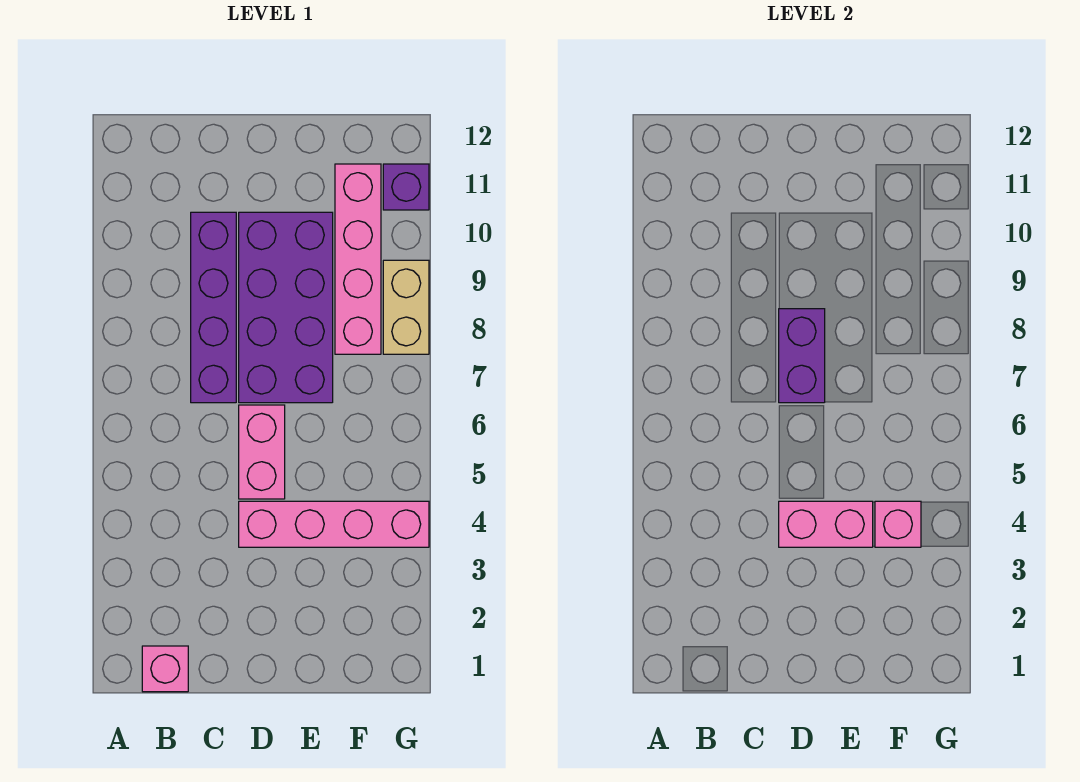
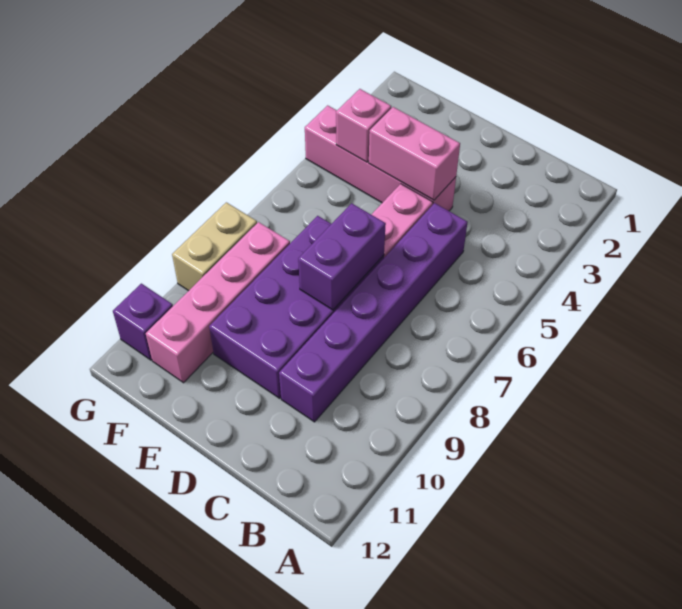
pink brick B1 level 1 -> none
purple brick C7:C10 level 1 -> purple brick C5:C10 level 1

